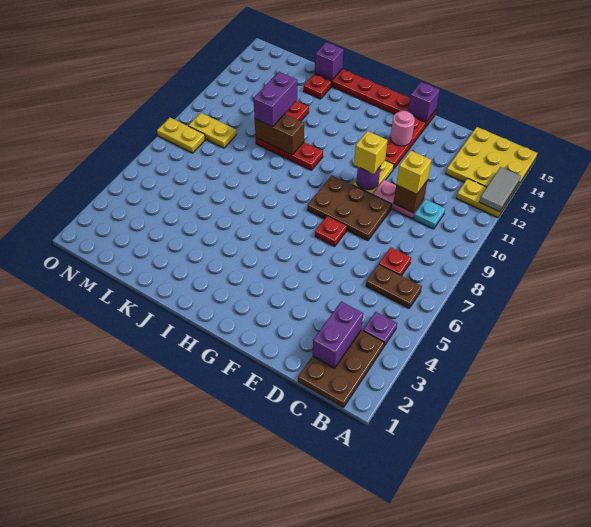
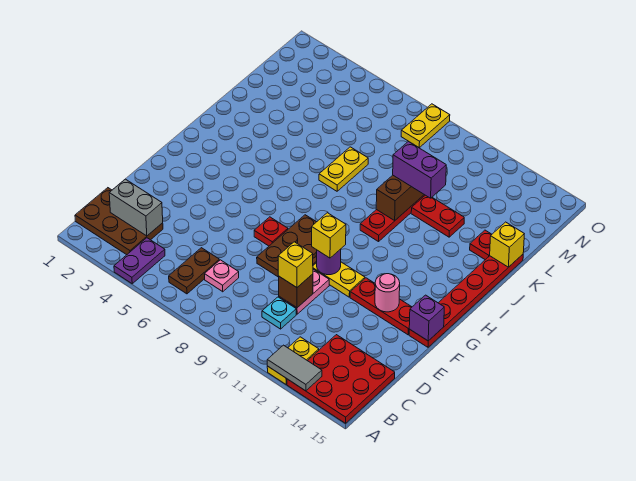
yellow plate A13:C15 level 1 -> red plate A13:C15 level 1
purple plate B4 level 1 -> purple plate A4:B4 level 1
purple brick C2:C3 level 2 -> grey brick C2:C3 level 2
red plate C7 level 1 -> pink plate C7 level 1
purple brick K15 level 2 -> yellow brick K15 level 2
yellow plate M9:N9 level 1 -> yellow plate J7:K7 level 1

